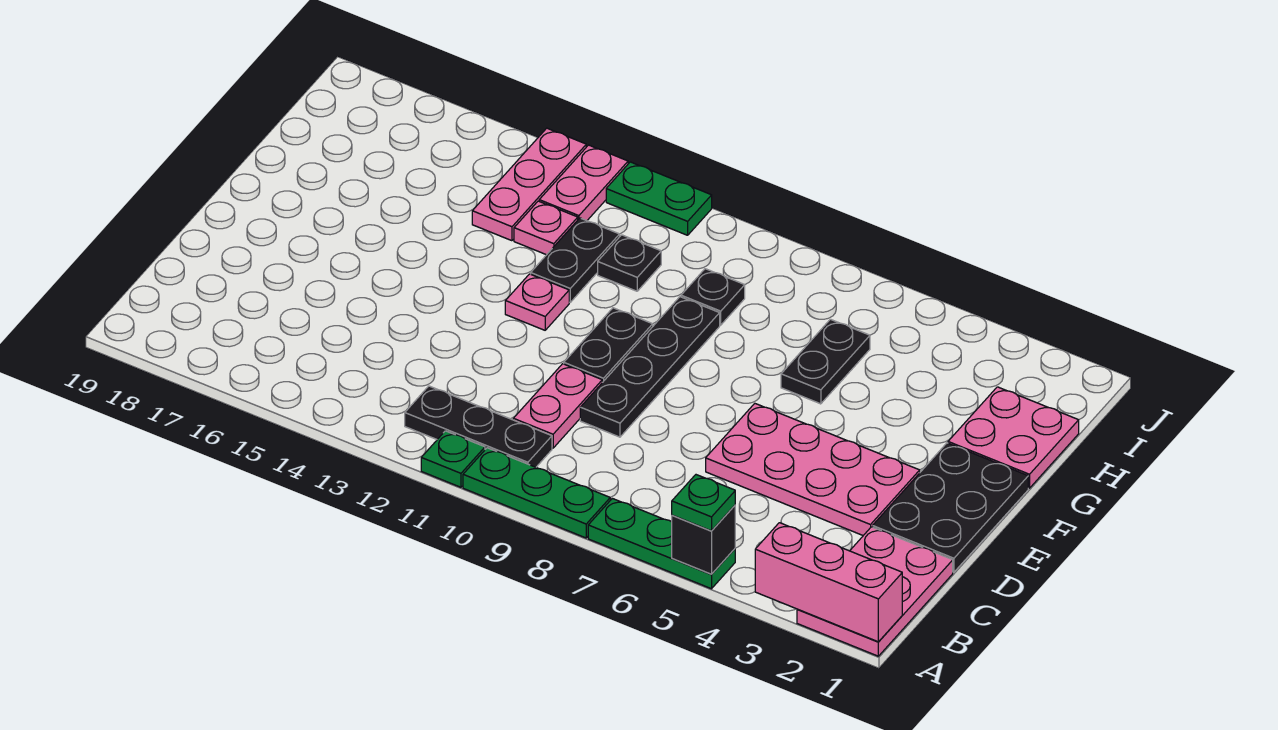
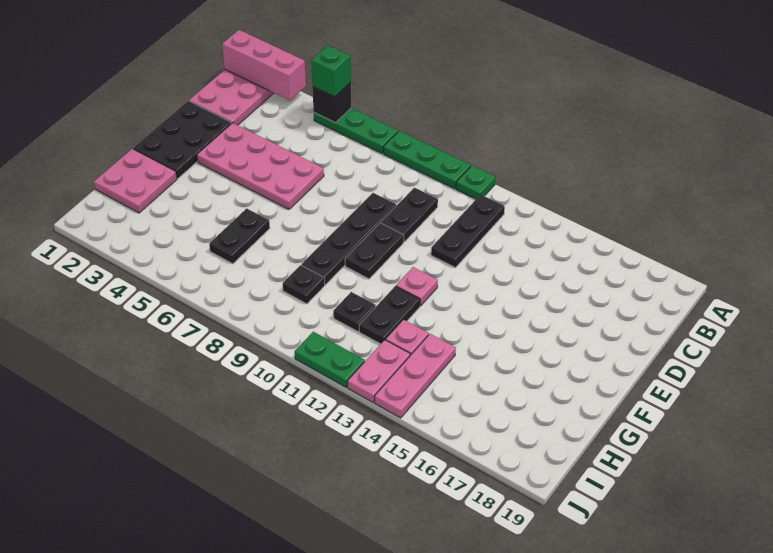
green plate A5 level 3 -> green brick A5 level 3
black plate B10:B12 level 1 -> black plate B12:D12 level 1
pink plate C10:D10 level 1 -> black plate C10:D10 level 1

